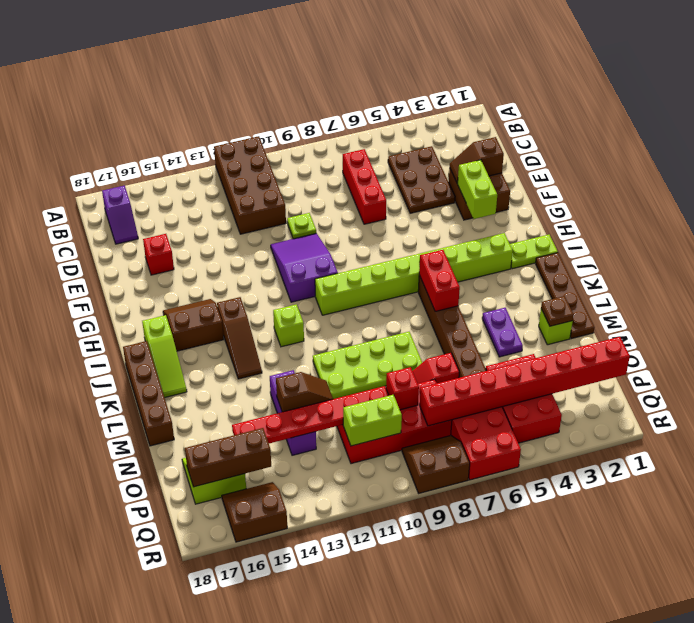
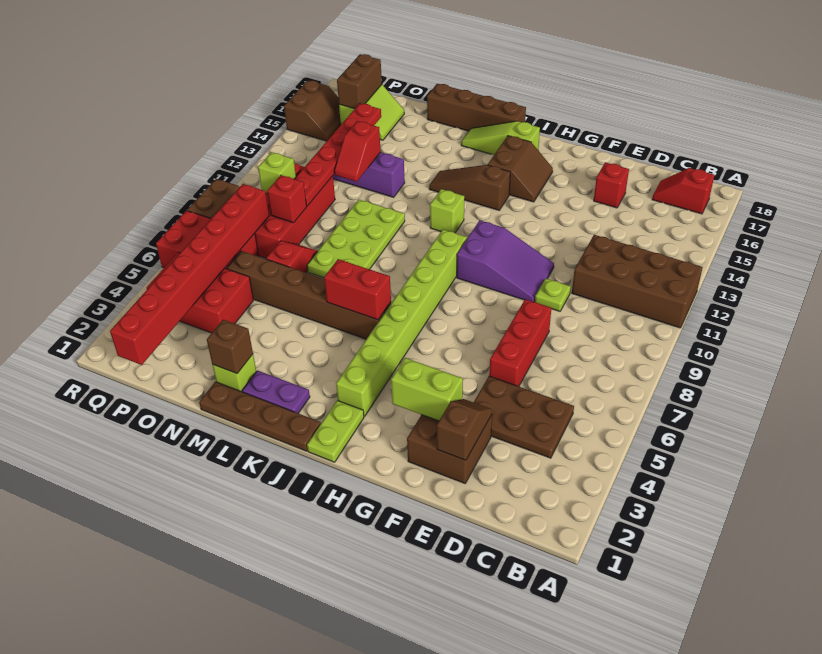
purple slope B17:C17 level 1 top B -> red slope B17:C17 level 1 top B
red brick C7:E7 level 1 -> red brick E6:E8 level 1
purple plate L4:M4 level 1 -> purple plate K2:L2 level 1
brown plate M2 level 2 -> brown brick M2 level 2
brown slope N12:N13 level 2 top 13 -> red slope N12:N13 level 2 top 13
lime brick P10:P11 level 2 -> lime brick P10 level 2
brown brick P15:P17 level 2 -> brown brick P16:P17 level 2

